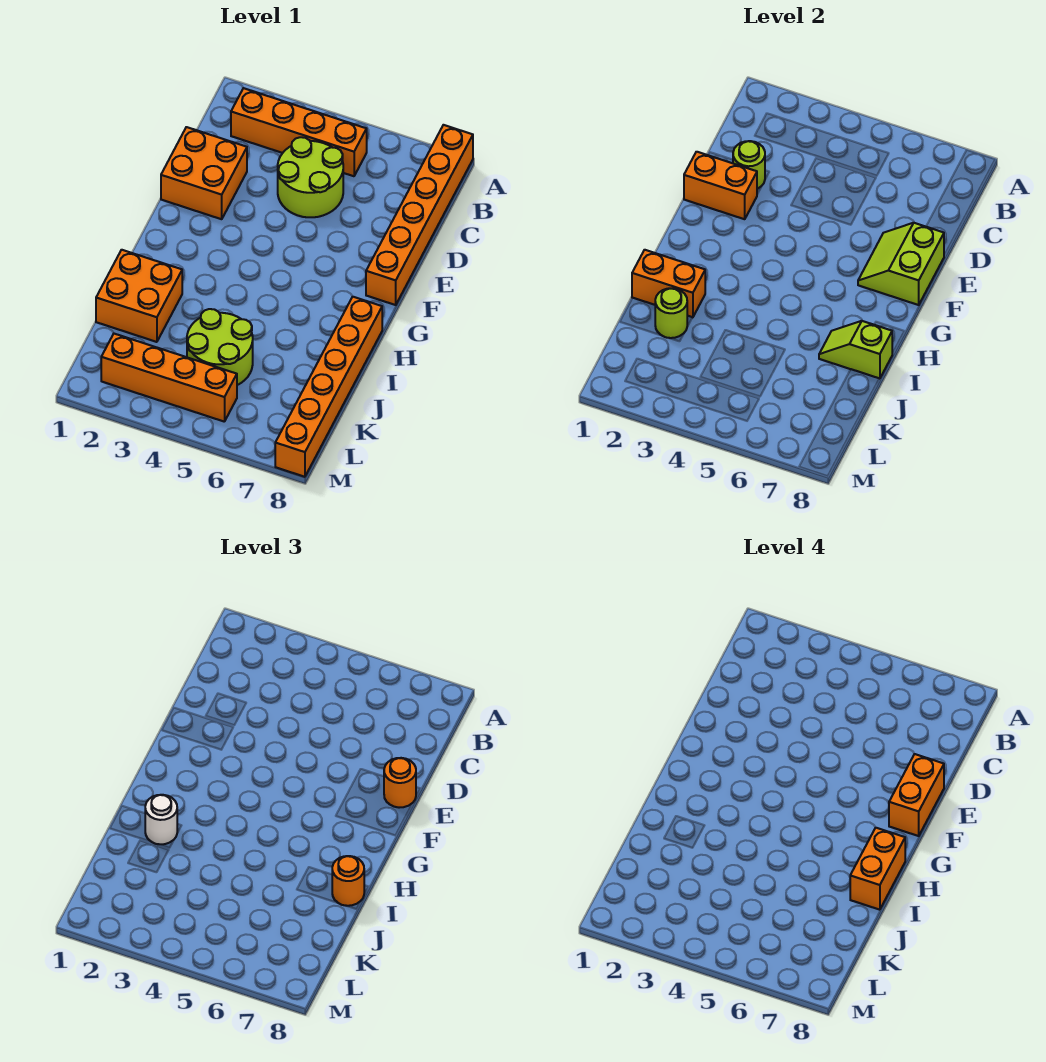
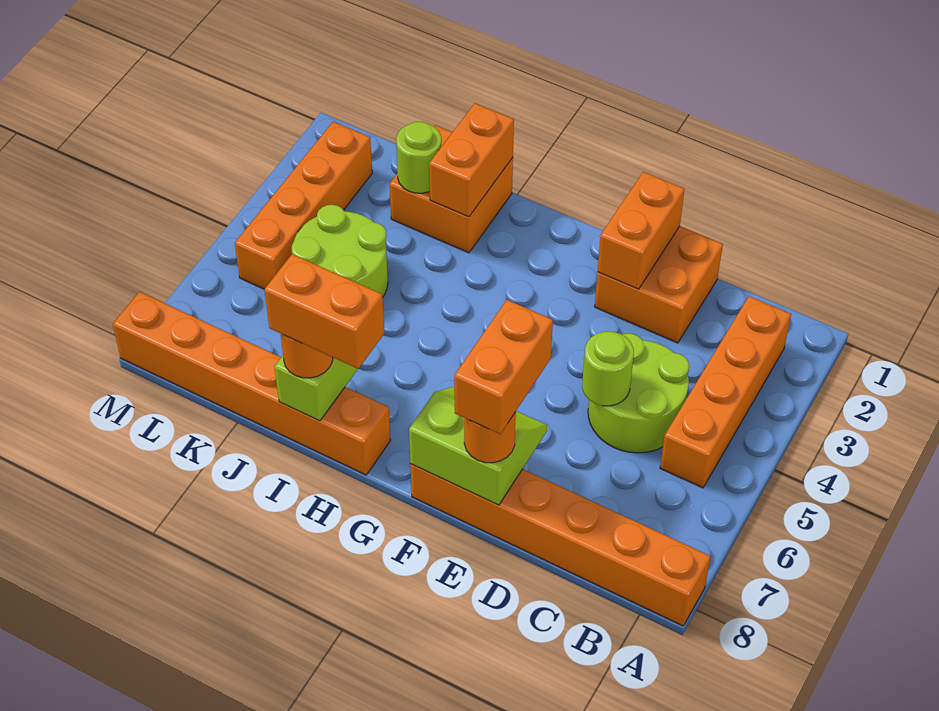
lime round brick D2 level 2 -> lime round brick D5 level 2
orange brick E8:F8 level 4 -> orange brick E7:E8 level 4
white round brick I2 level 3 -> none

